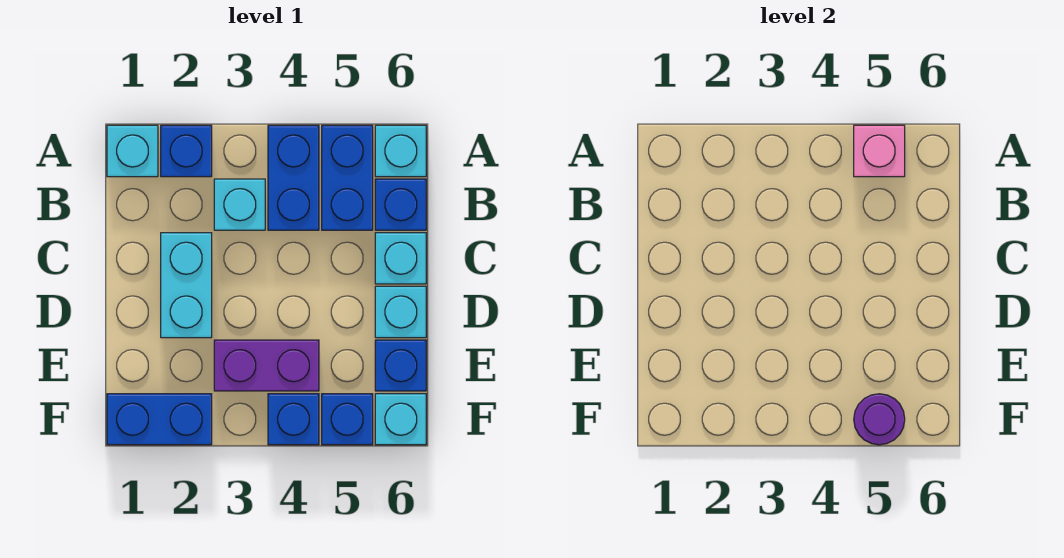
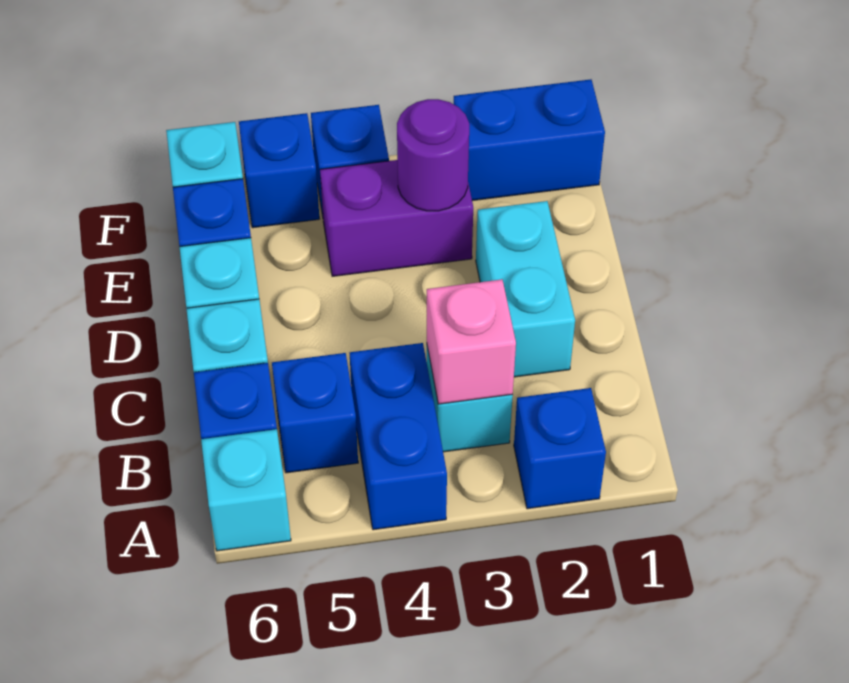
cyan brick A1 level 1 -> none
blue brick A5:B5 level 1 -> blue brick B5 level 1
pink brick A5 level 2 -> pink brick B3 level 2
purple round brick F5 level 2 -> purple round brick E3 level 2

